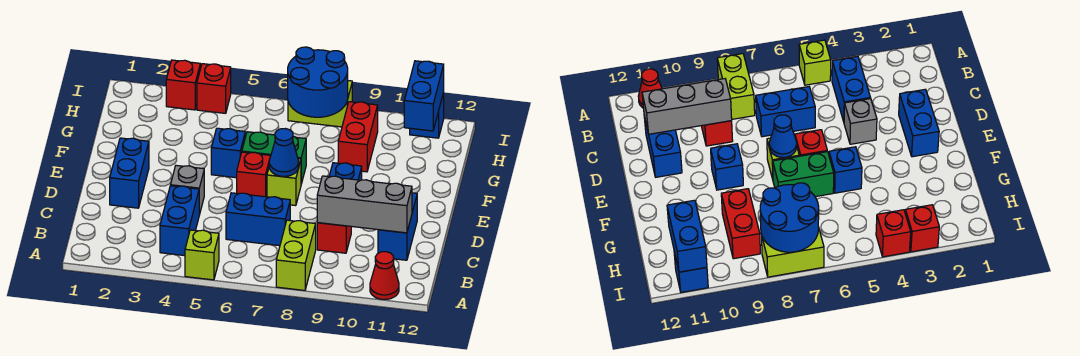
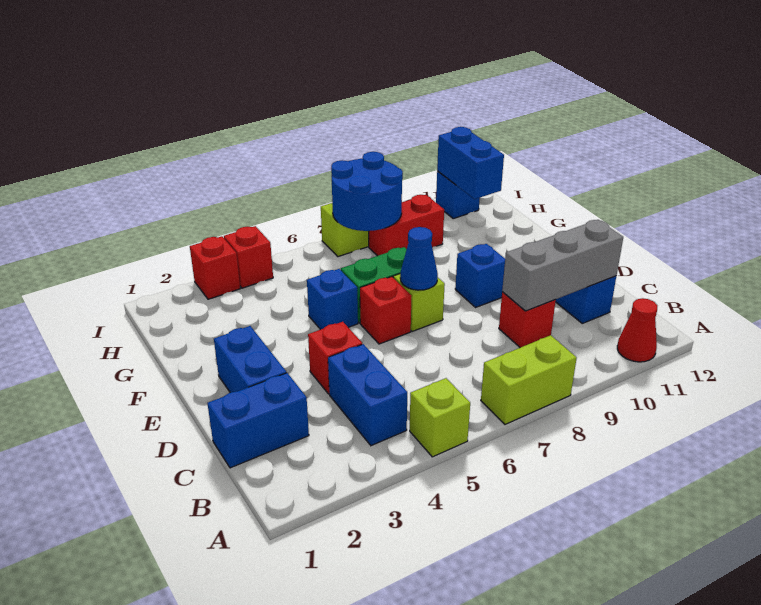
lime brick A8:B8 level 1 -> lime brick A7:A8 level 1
blue brick C6:C7 level 1 -> blue brick C1:C2 level 1
grey brick D4 level 1 -> red brick D4 level 1
red brick G9:H9 level 1 -> red brick H8:H9 level 1

